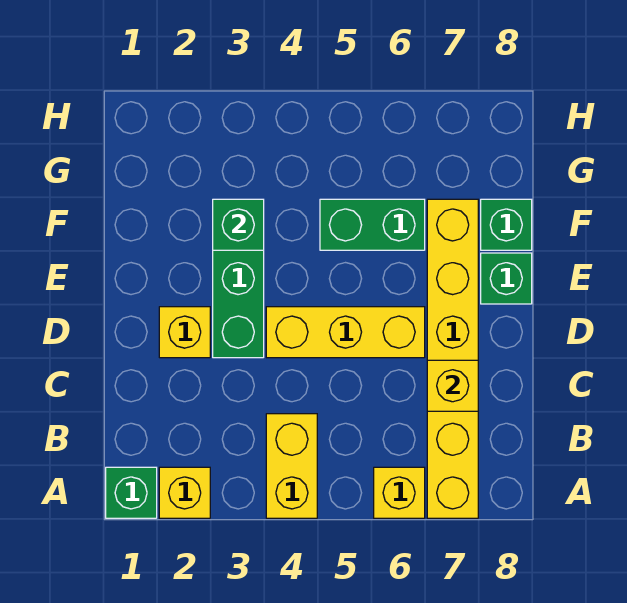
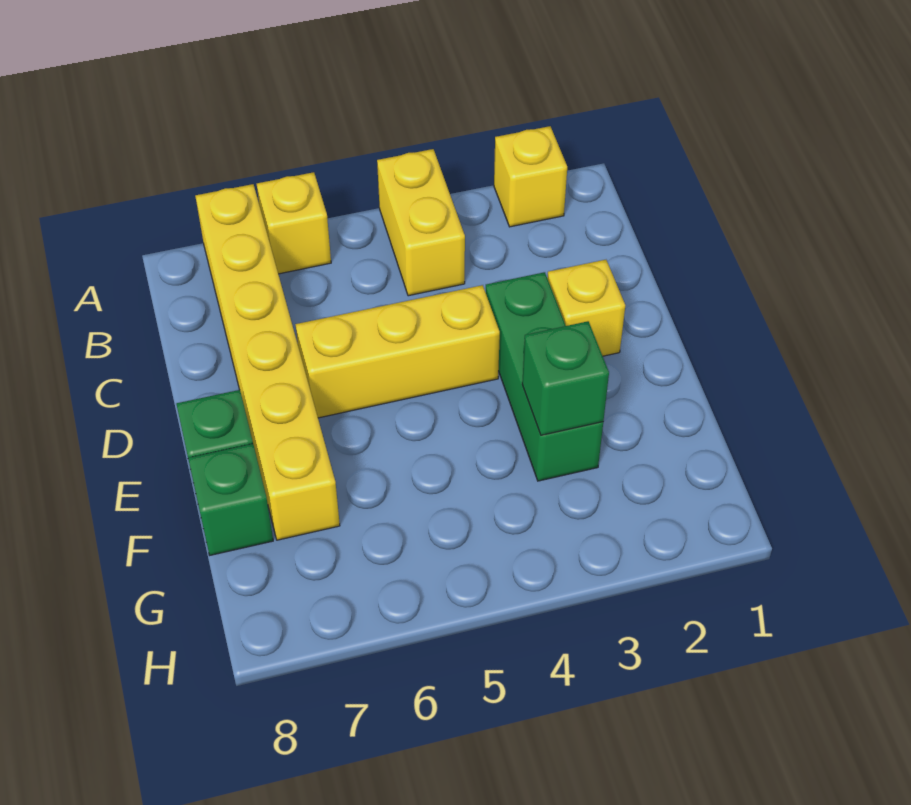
green brick A1 level 1 -> none
yellow brick C7 level 2 -> none
green brick F5:F6 level 1 -> none

